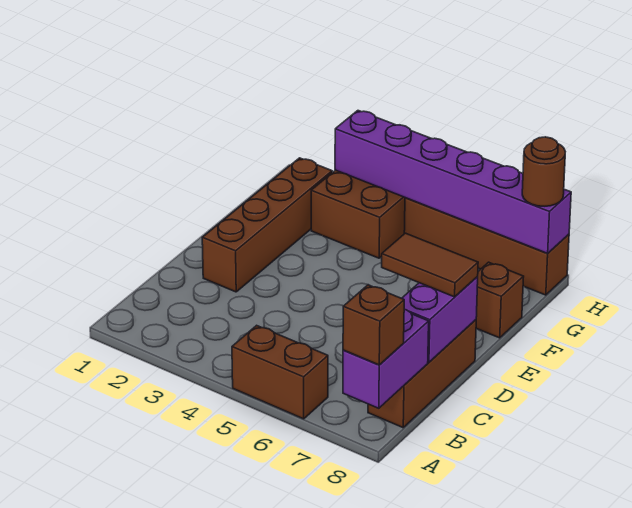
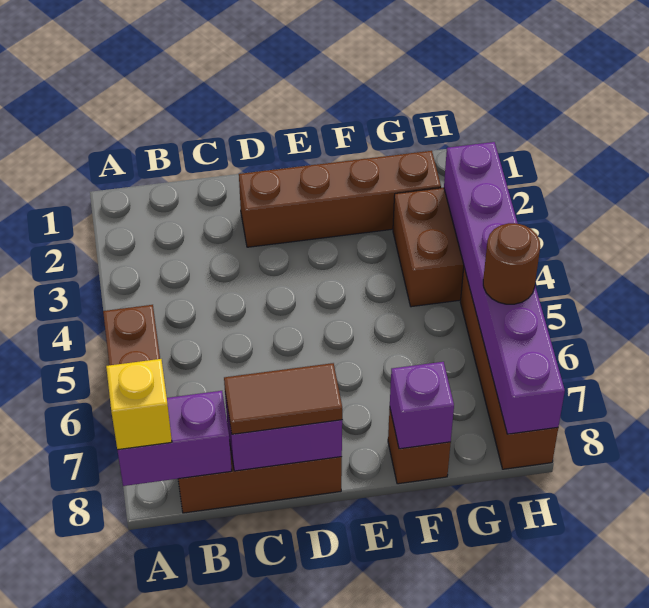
brown brick A8 level 3 -> yellow brick A8 level 3
brown tile D7:D8 level 3 -> brown tile C8:D8 level 3
none -> purple brick F8 level 2
brown round brick H8 level 3 -> brown round brick H6 level 3

